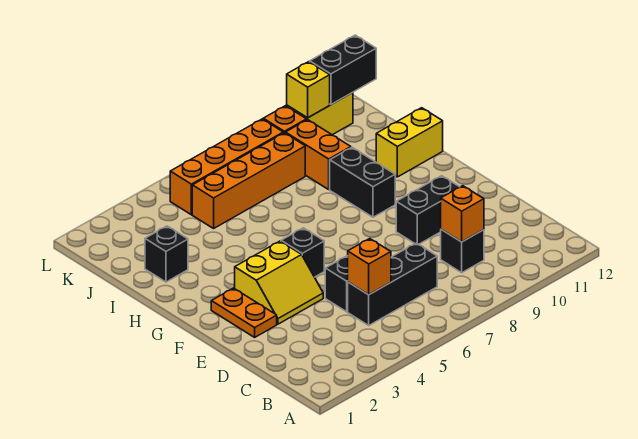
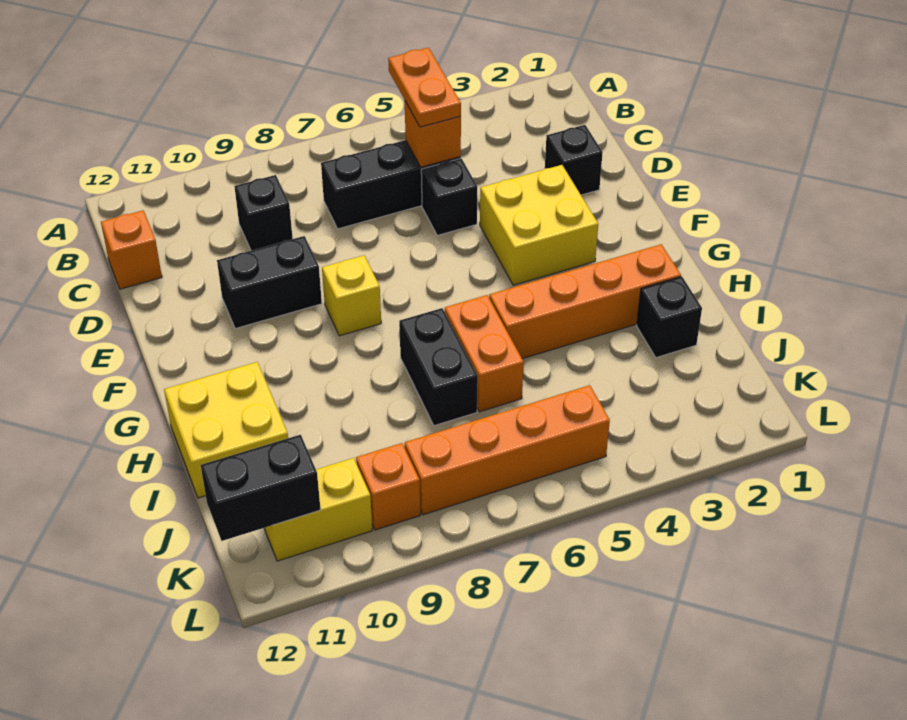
orange brick C9 level 2 -> orange brick C12 level 1
orange plate E2:F2 level 1 -> orange plate B5:C5 level 3
yellow slope E3:F4 level 1 top F -> yellow brick E3:F4 level 1
black brick F5 level 1 -> black brick D2 level 1
black brick G9:H9 level 1 -> black brick H7:I7 level 1
yellow brick H11:H12 level 1 -> yellow brick H11:I12 level 1
orange brick I9:J9 level 1 -> orange brick H6:I6 level 1
orange brick J5:J8 level 1 -> orange brick H2:H5 level 1
yellow brick K10 level 2 -> yellow brick F8 level 1

